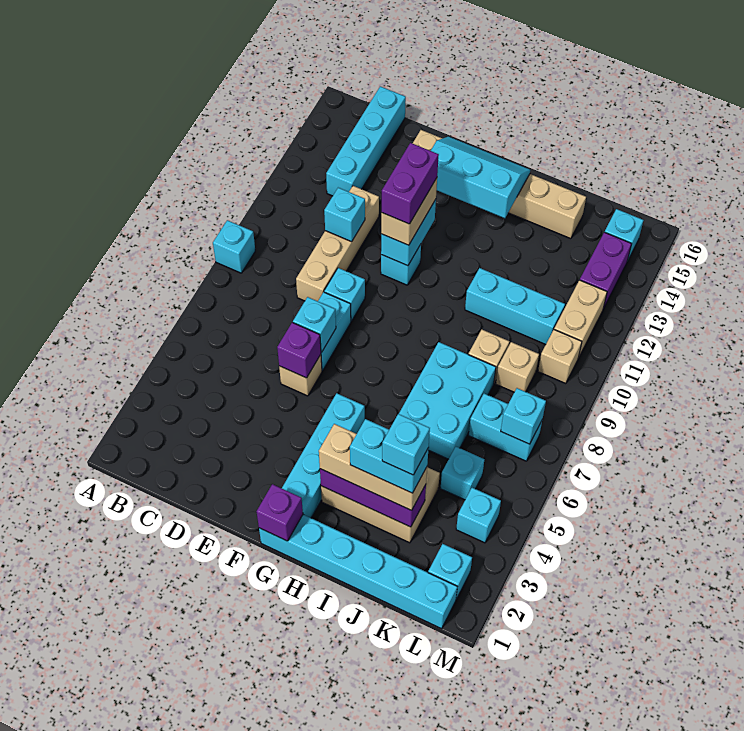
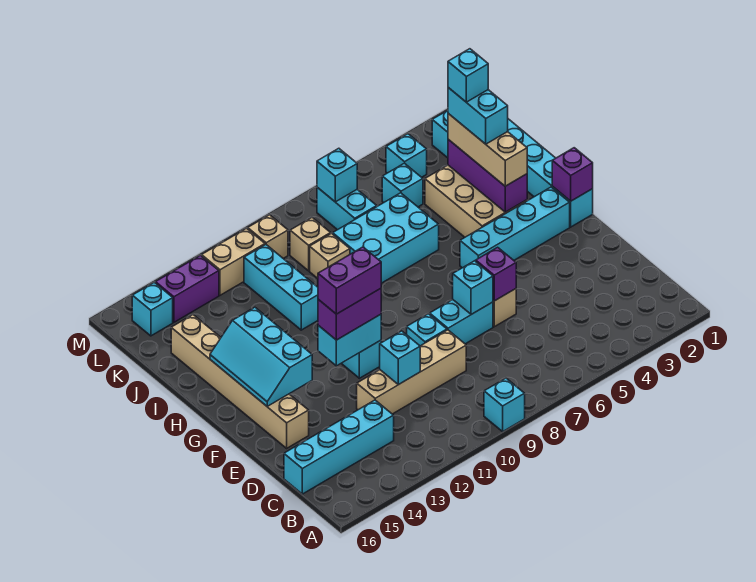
tan brick F11:F12 level 3 -> purple brick F11:F12 level 3

